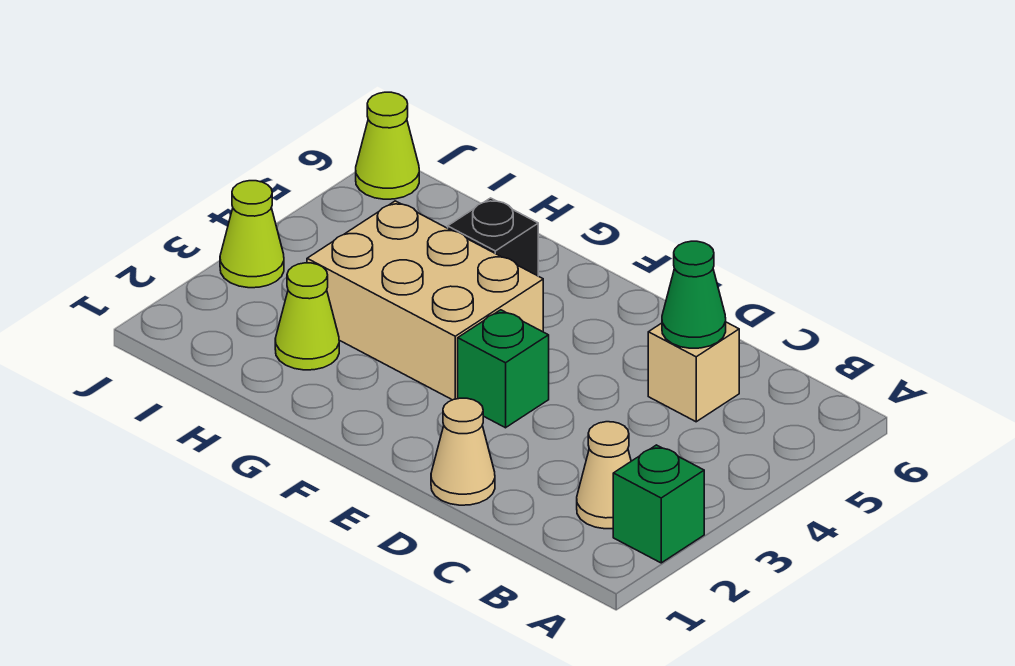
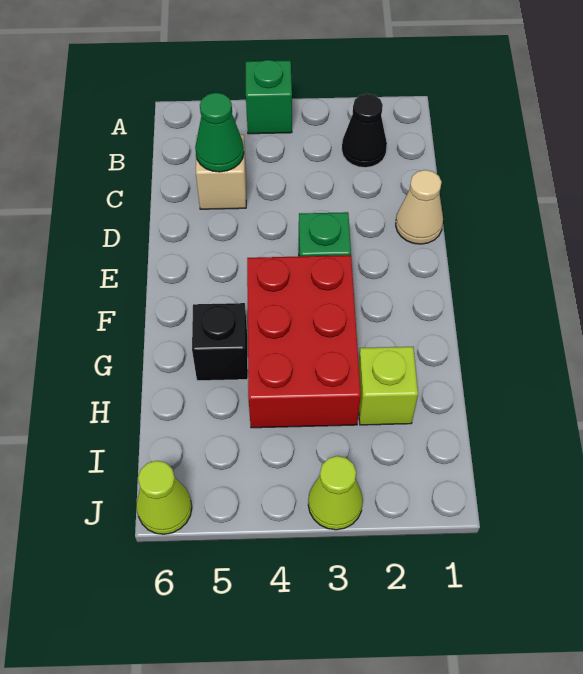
green brick A2 level 1 -> green brick A4 level 1
tan cone B2 level 1 -> black cone B2 level 1
tan brick F3:H4 level 1 -> red brick F3:H4 level 1
lime cone H2 level 1 -> lime brick H2 level 1

